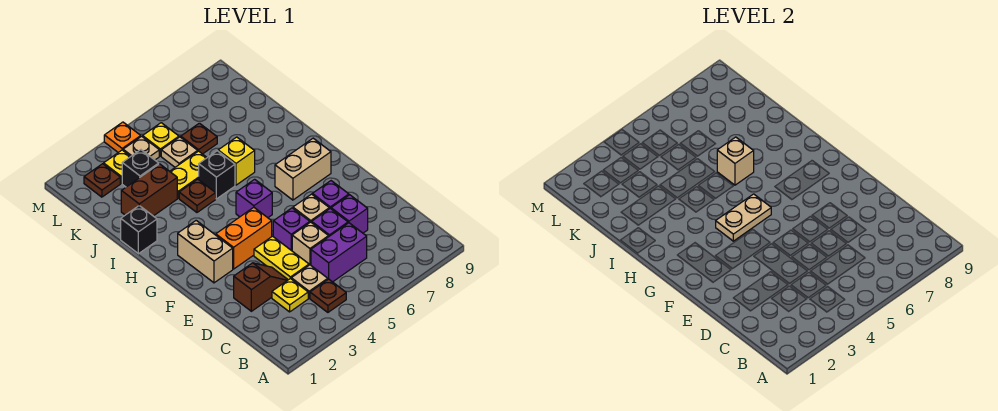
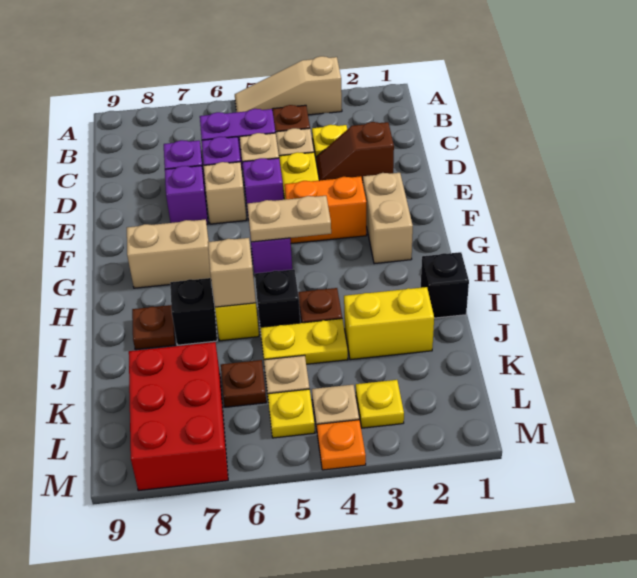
none -> tan slope A3:A5 level 1 top 3
brown brick J2:J3 level 1 -> yellow brick J2:J3 level 1
black brick K3 level 1 -> black brick I7 level 1
none -> red brick K7:M8 level 1
brown plate L2 level 1 -> brown plate I8 level 1

